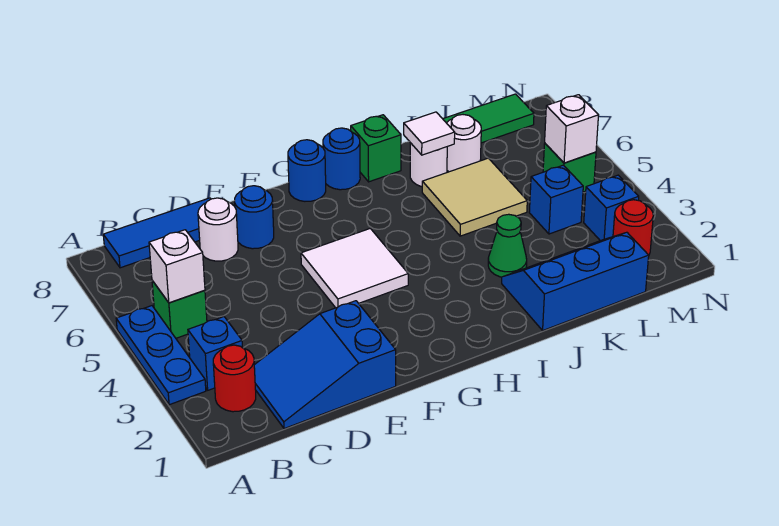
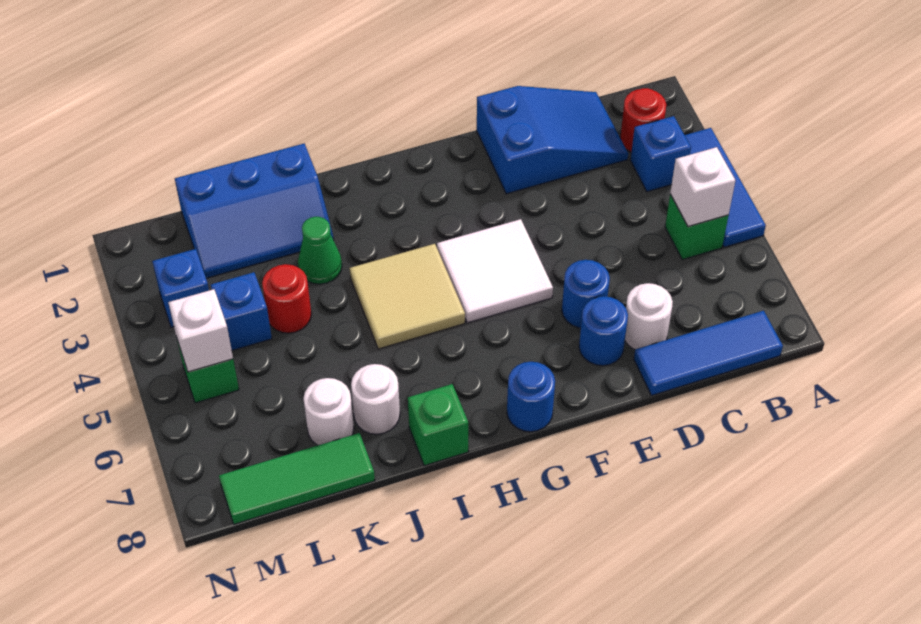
blue plate A3:A5 level 1 -> blue tile A3:A5 level 1
blue round brick H8 level 1 -> blue round brick E6 level 1
tan tile J5:K6 level 1 -> tan tile H4:I5 level 1
white tile J7 level 2 -> none
red round brick M2 level 1 -> red round brick K4 level 1

